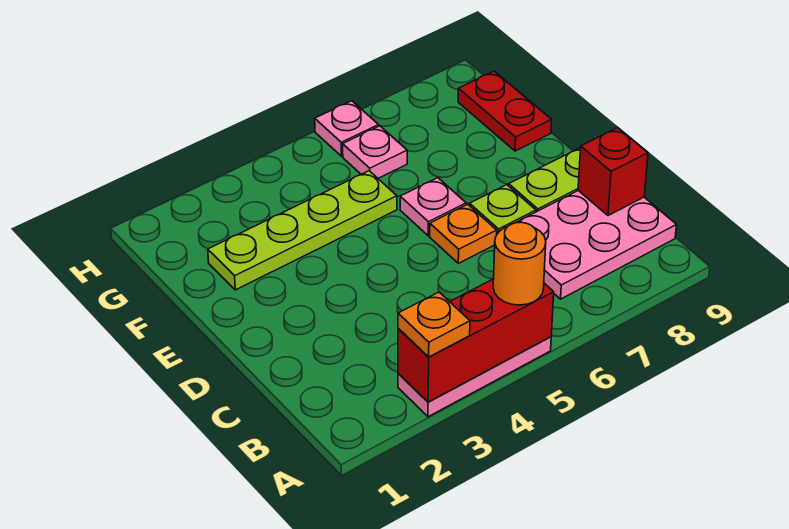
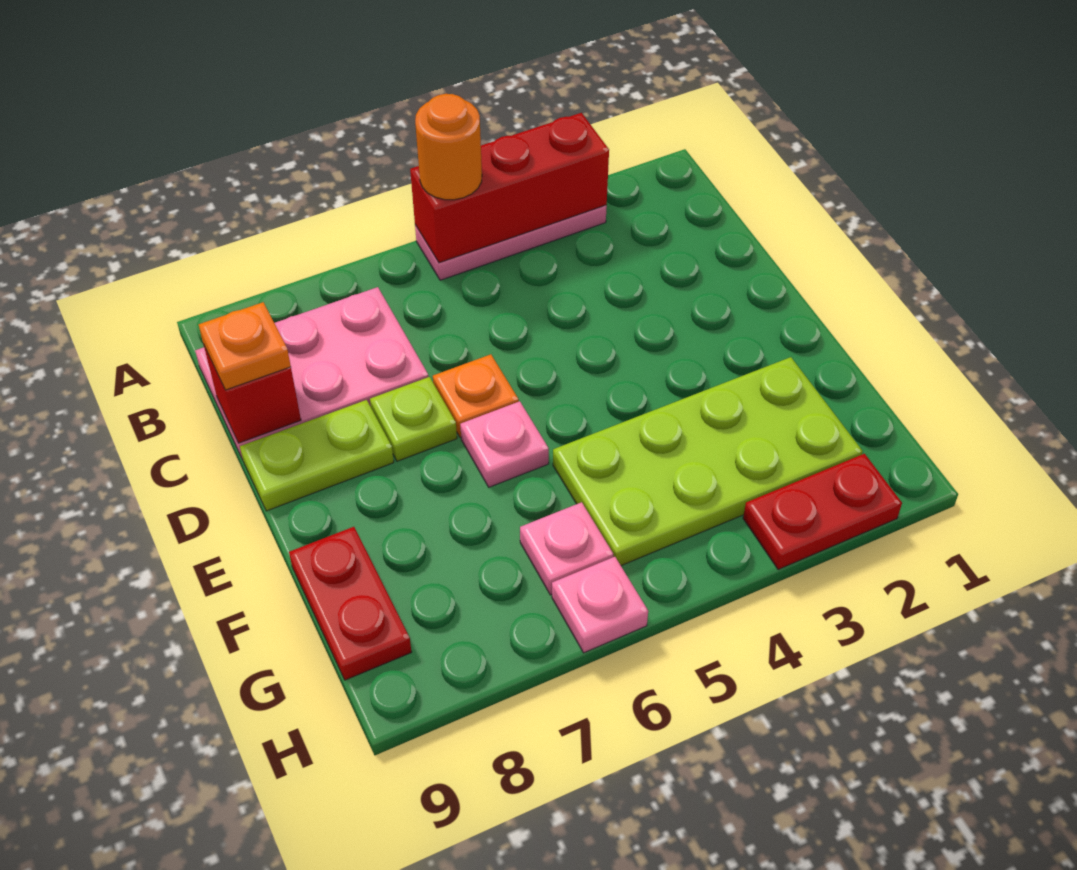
orange plate A3 level 3 -> orange plate C9 level 3
lime plate F2:F5 level 1 -> lime plate F2:G5 level 1
none -> red plate H2:H3 level 1

